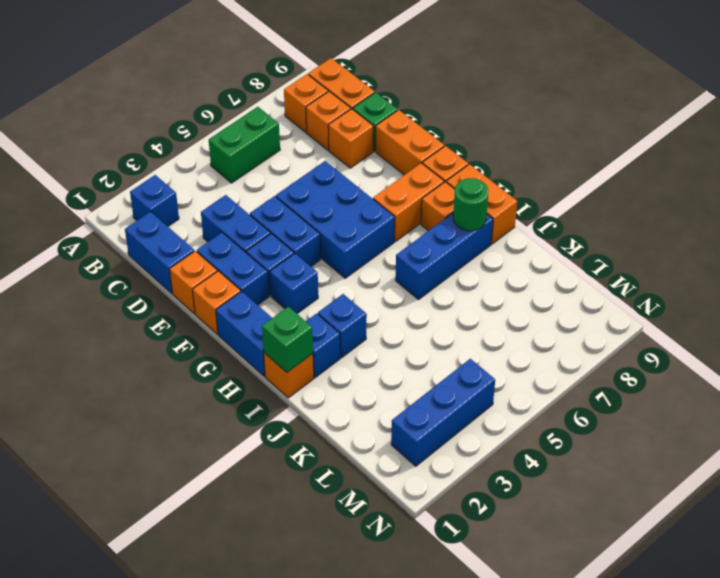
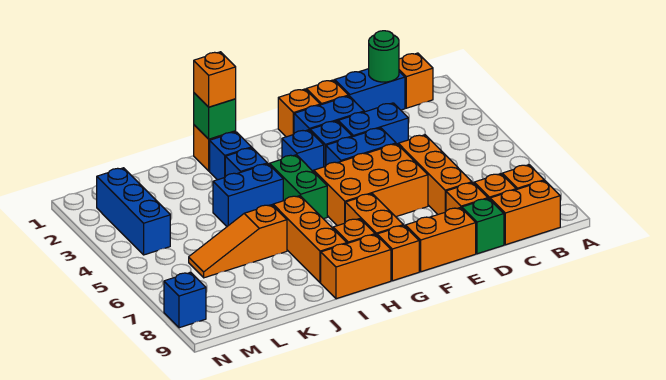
none -> orange brick B1 level 1
blue brick B2 level 1 -> blue brick N8 level 1
green brick B5:B6 level 1 -> green brick H4:H5 level 1
none -> orange brick D5:D7 level 1
blue brick E5:G6 level 1 -> orange brick E5:G6 level 1
blue brick G1:H1 level 1 -> blue brick I4:J4 level 1
none -> orange brick I1 level 3
blue brick I6:I8 level 1 -> orange brick I6:I8 level 1
green round brick I8 level 2 -> green round brick C1 level 2
none -> orange slope J6:L6 level 1 top J

